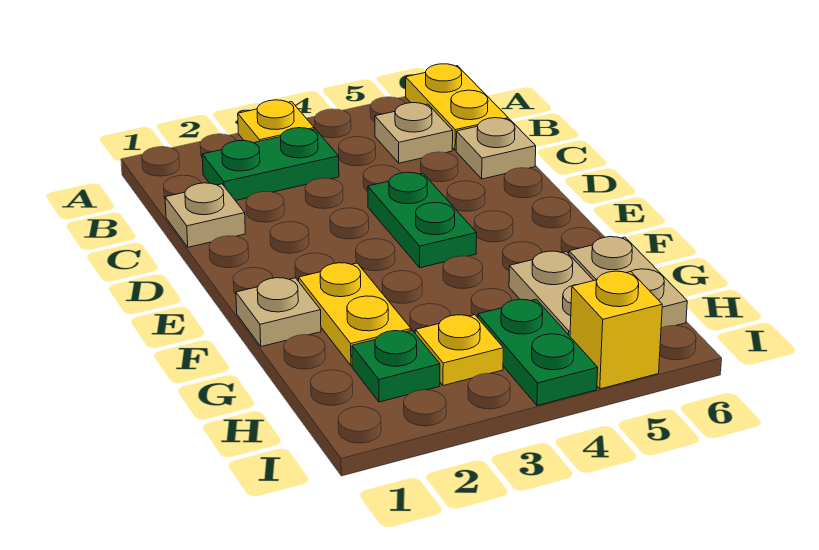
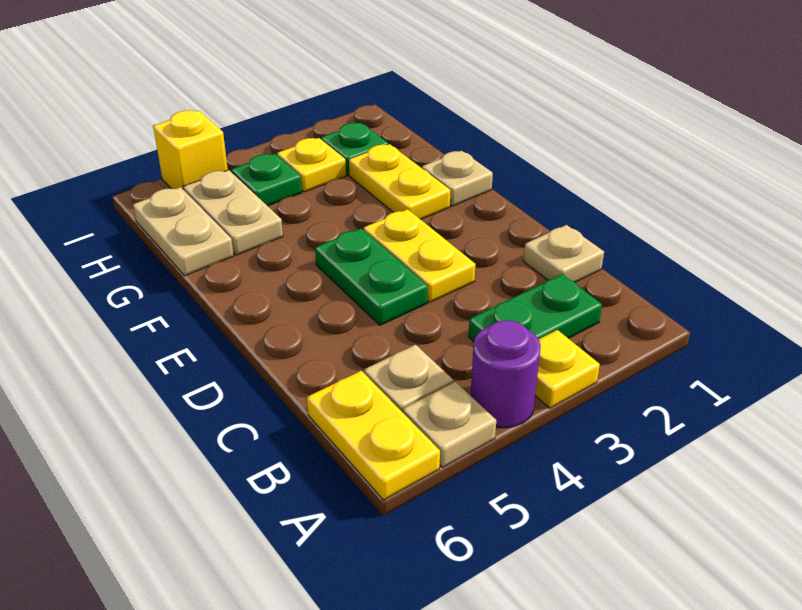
none -> purple round brick A4 level 1
tan plate C6 level 1 -> tan plate A5 level 1
none -> yellow plate D3:E3 level 1
green plate H4:I4 level 1 -> green plate H4 level 1

